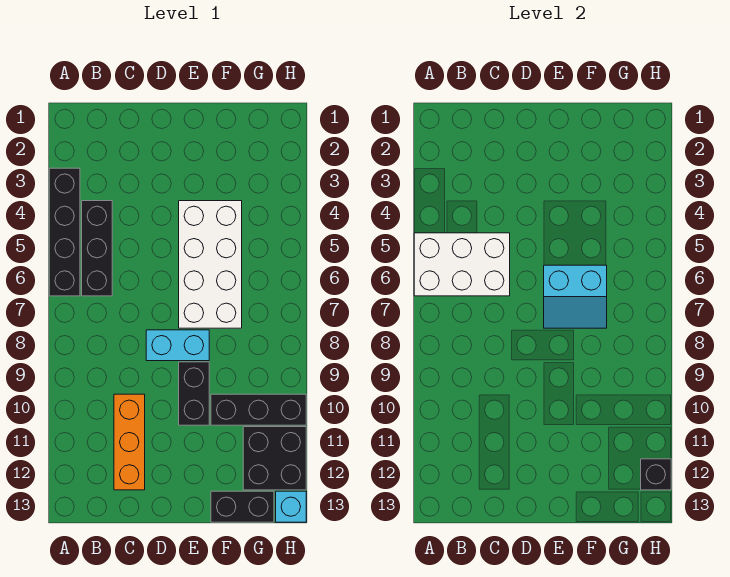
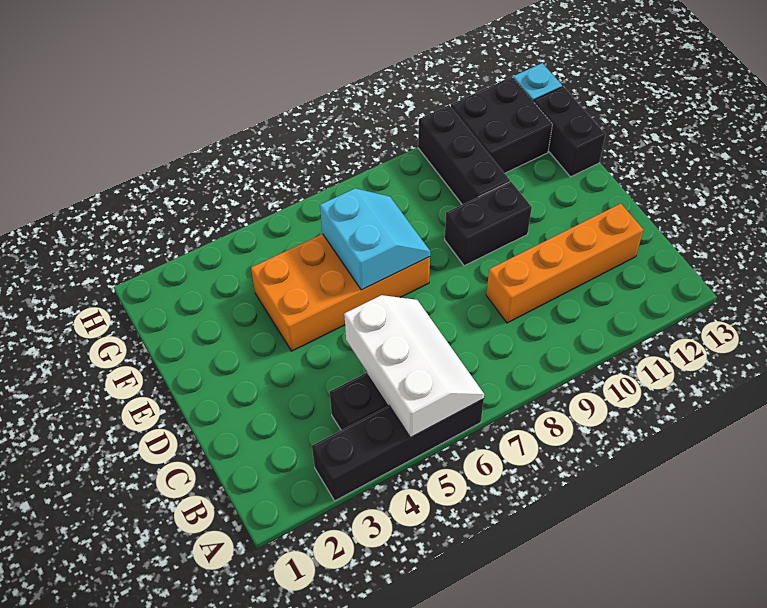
white brick A5:C6 level 2 -> white slope A5:C6 level 2 top 5
orange brick C10:C12 level 1 -> orange brick C9:C12 level 1
cyan brick D8:E8 level 1 -> none
white brick E4:F7 level 1 -> orange brick E4:F7 level 1
black brick H12 level 2 -> none

